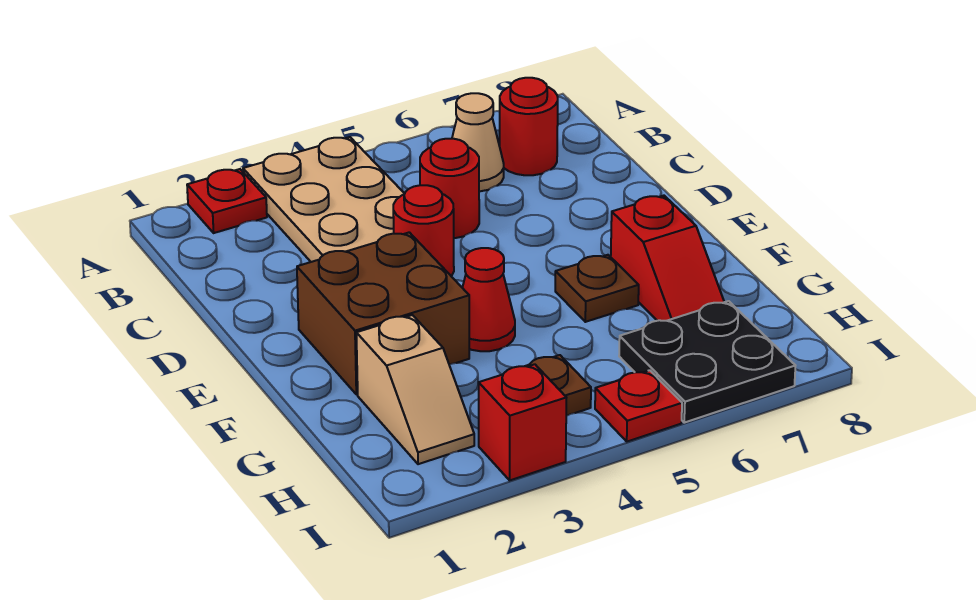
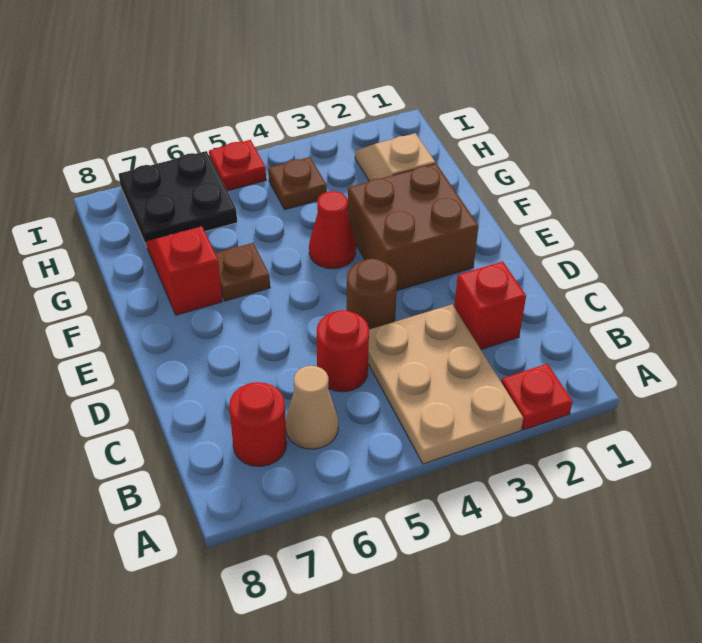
red round brick D4 level 1 -> brown round brick D4 level 1
red brick I3 level 1 -> red brick C2 level 1

